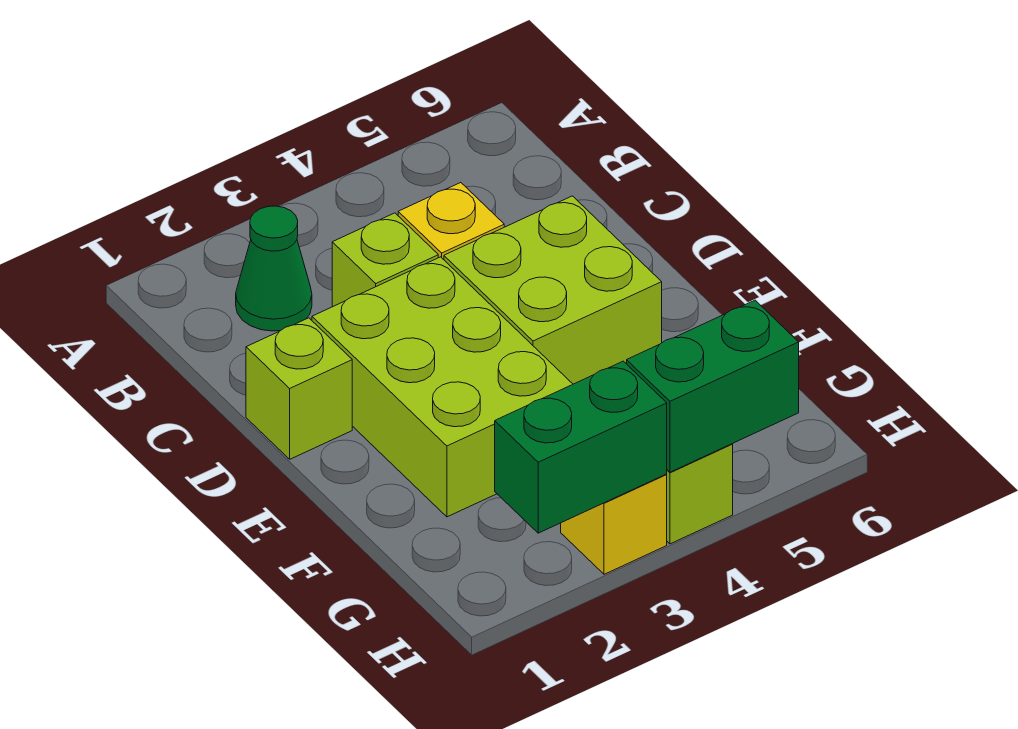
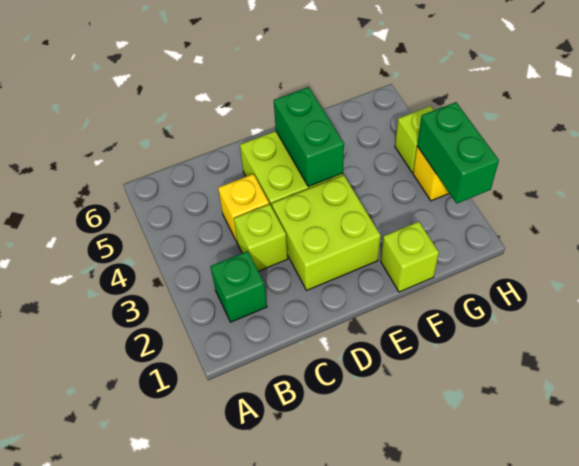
green cone B2 level 1 -> green brick B2 level 1
lime brick D1 level 1 -> lime brick F1 level 1
lime brick D2:F3 level 1 -> lime brick D2:E3 level 1
green brick H4:H5 level 2 -> green brick E4:E5 level 2

